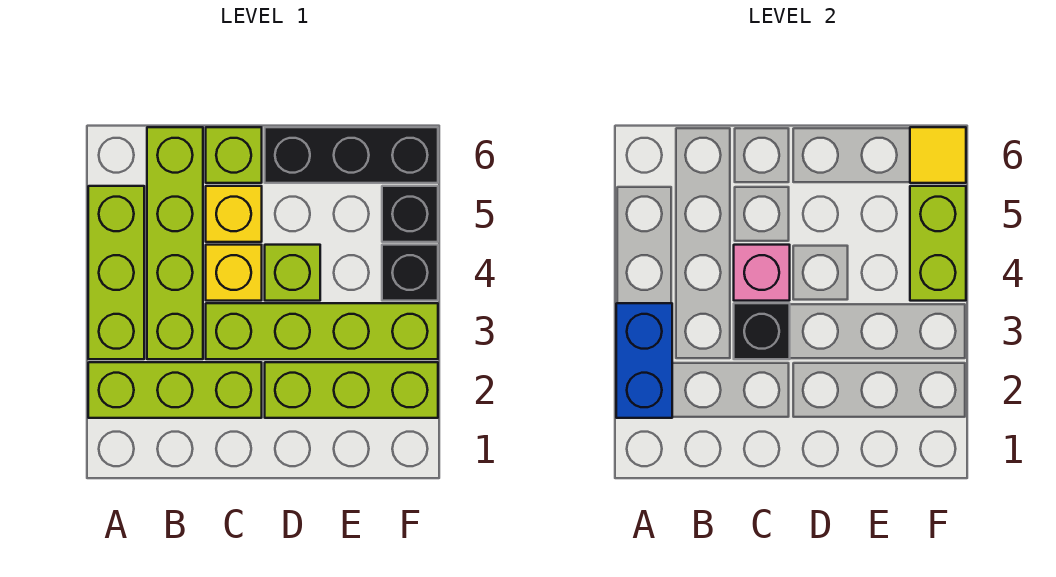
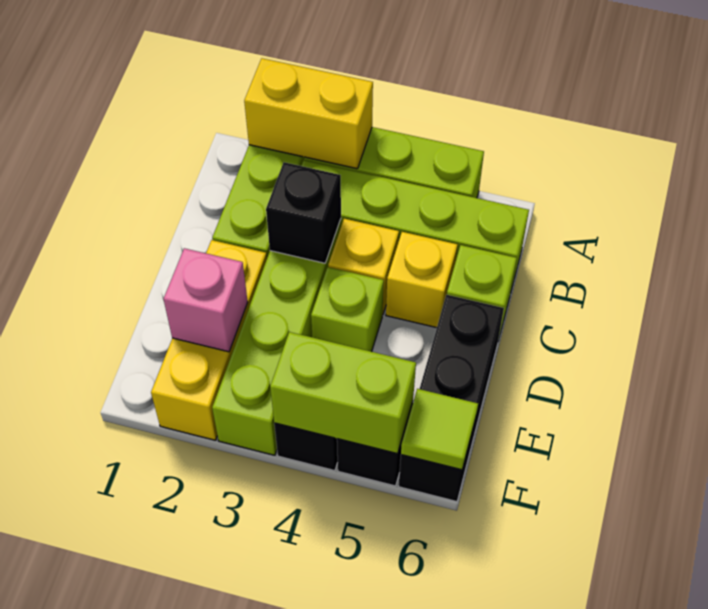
blue brick A2:A3 level 2 -> yellow brick A2:A3 level 2
pink brick C4 level 2 -> pink brick E2 level 2
lime brick D2:F2 level 1 -> yellow brick D2:F2 level 1
yellow tile F6 level 2 -> lime tile F6 level 2

